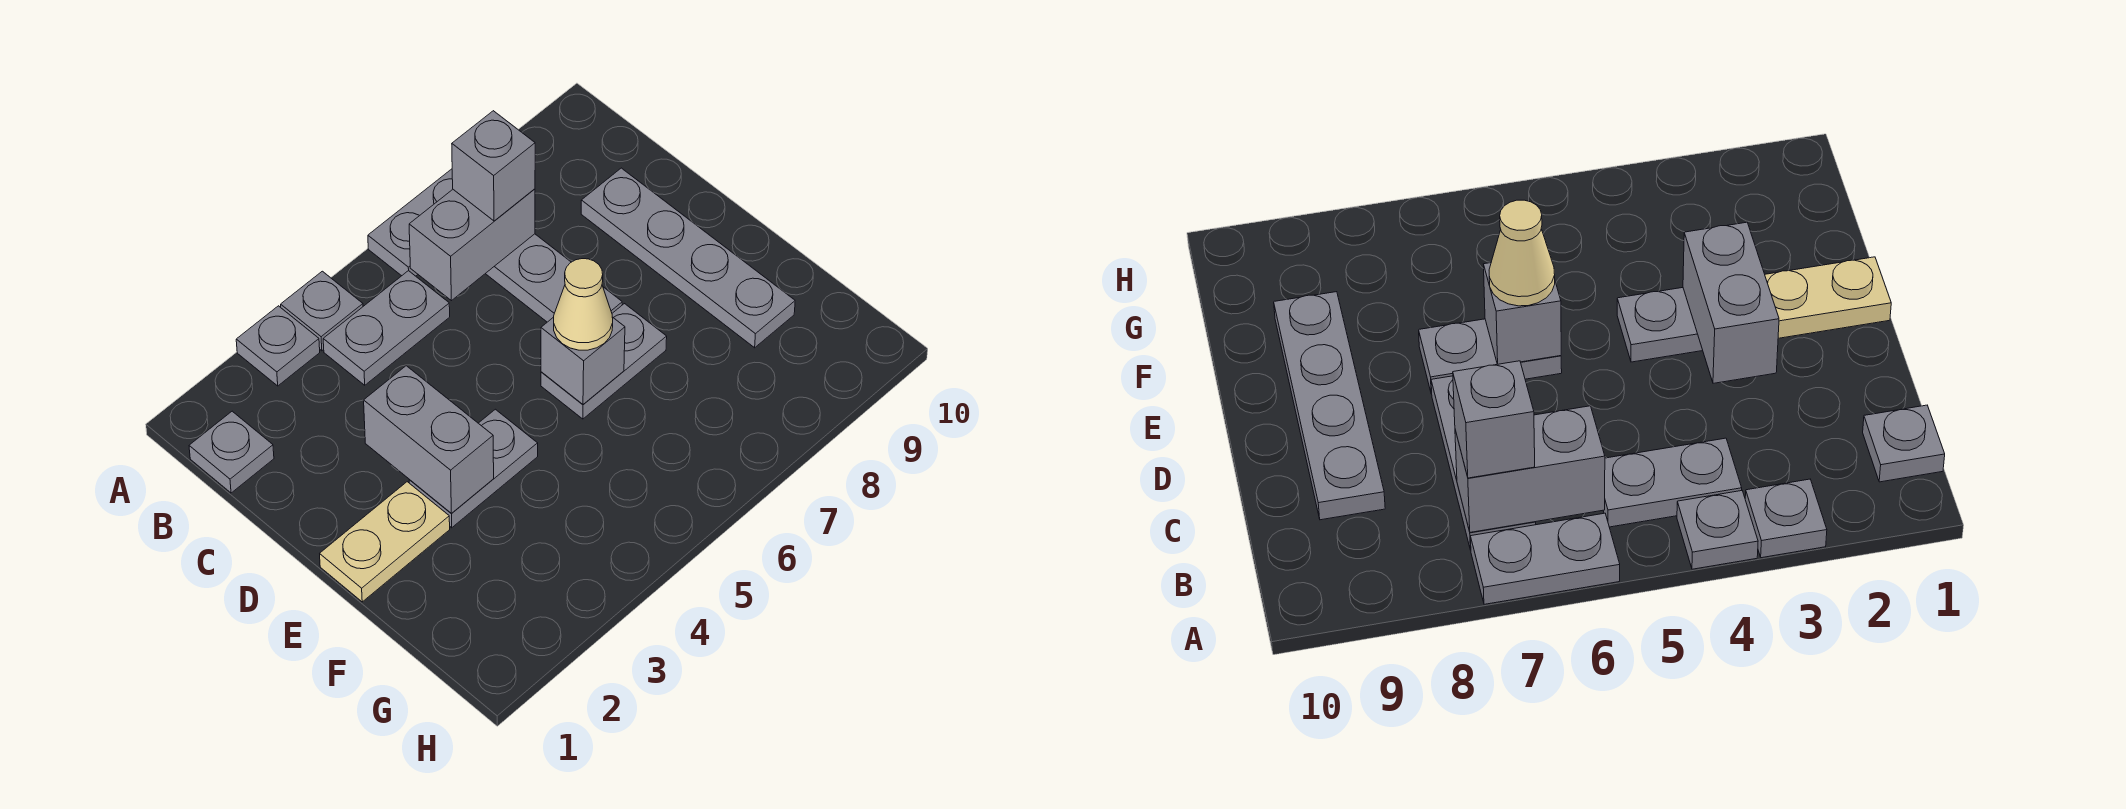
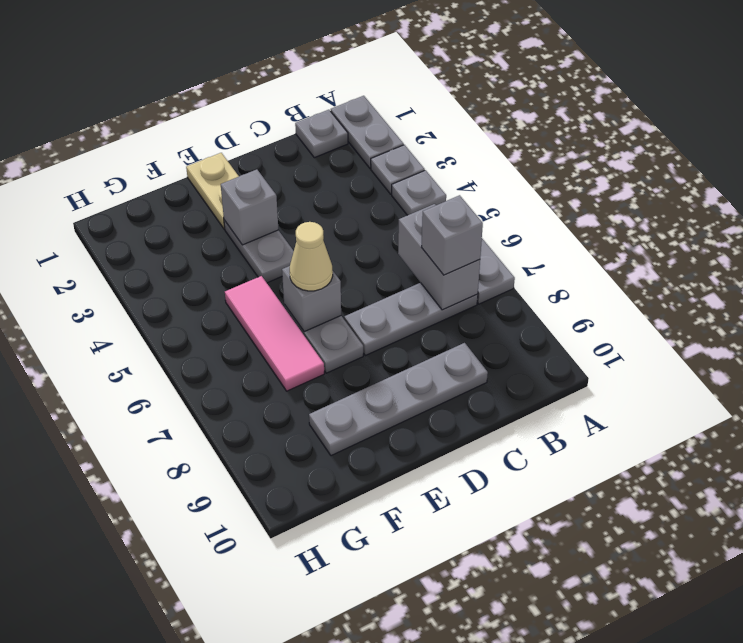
grey plate B4:B5 level 1 -> grey plate A1:A2 level 1
grey brick D3:E3 level 2 -> grey brick E3 level 2
none -> pink tile F5:F7 level 1

